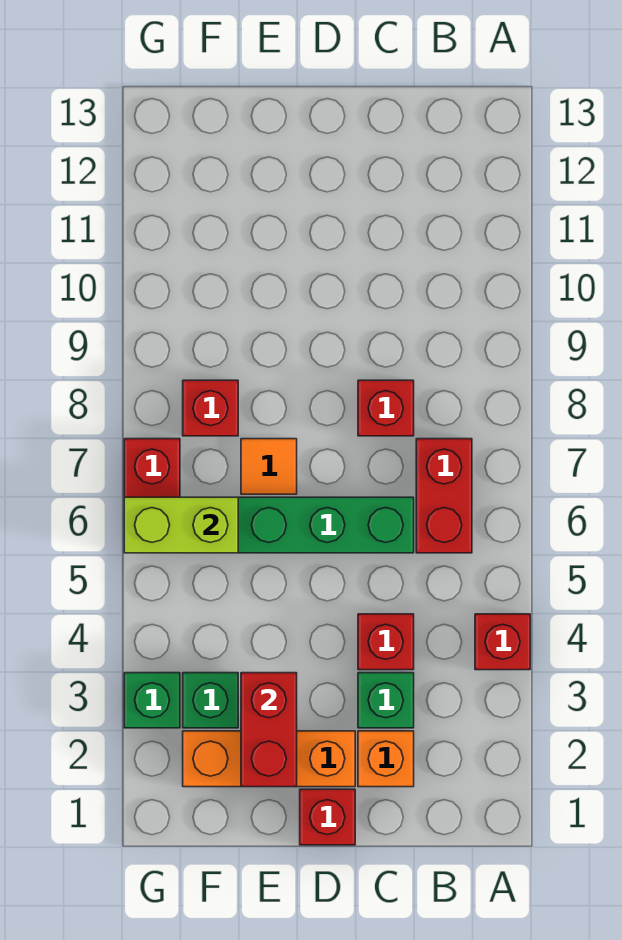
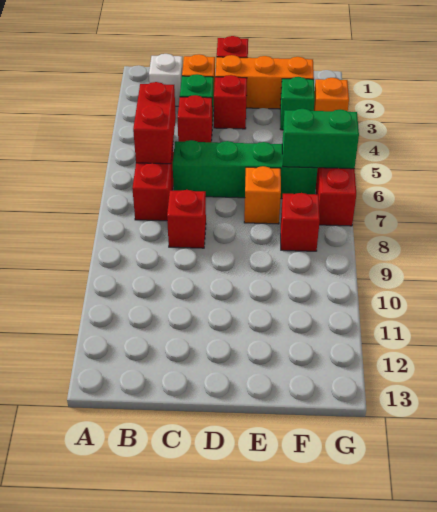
red brick A4 level 1 -> red brick D3 level 1
none -> white brick B2 level 1
red brick E2:E3 level 2 -> red brick B5:B6 level 2
orange tile E7 level 1 -> orange brick E7 level 1
lime brick F6:G6 level 2 -> green brick F6:G6 level 2
green brick G3 level 1 -> orange brick G3 level 1

